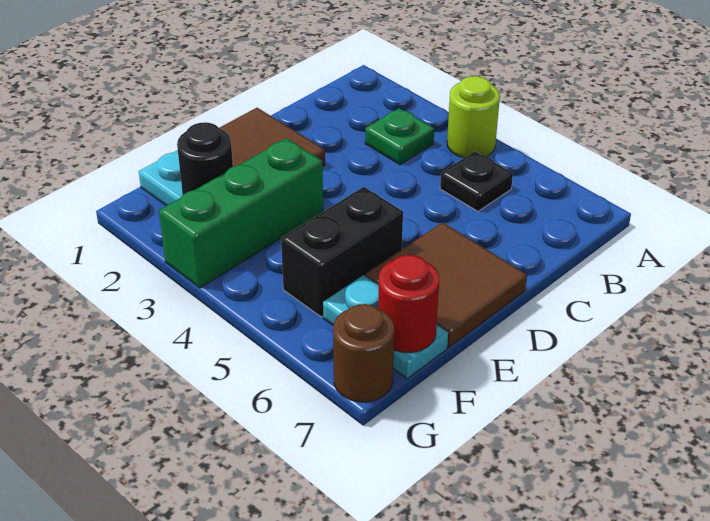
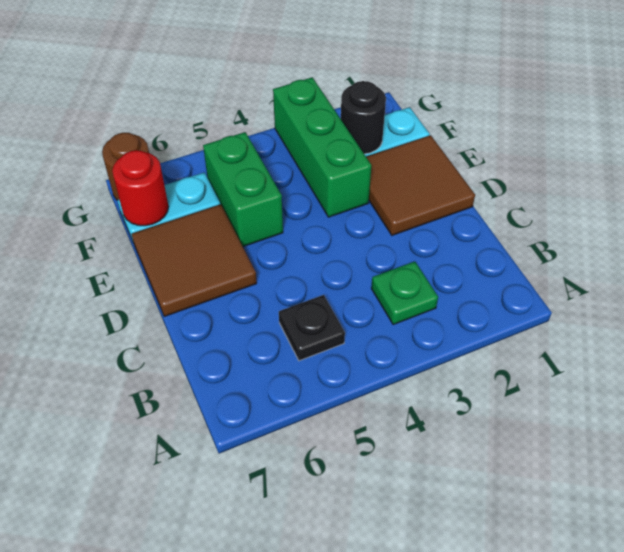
lime round brick A4 level 1 -> none
black brick E5:F5 level 1 -> green brick E5:F5 level 1

